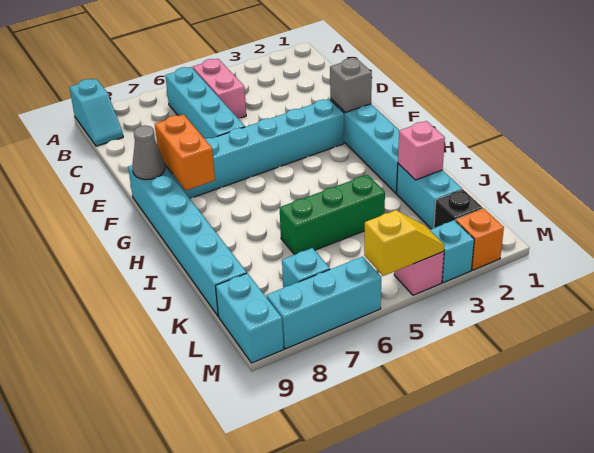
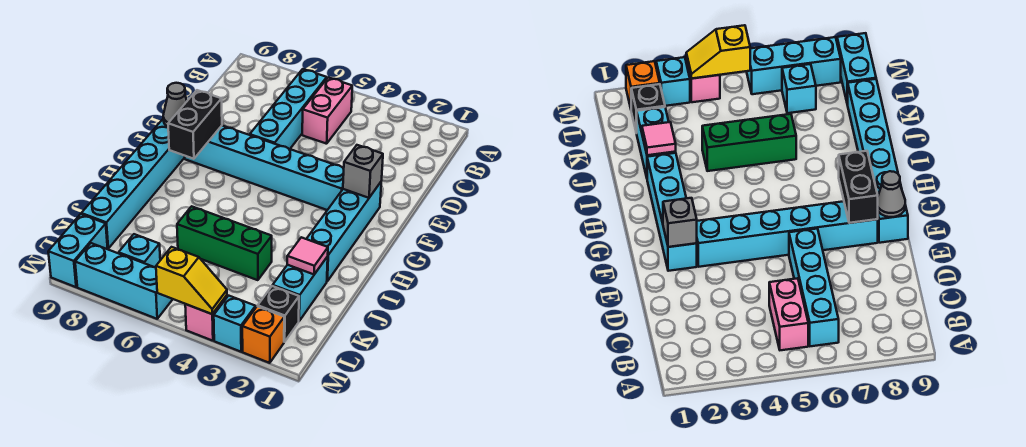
cyan slope A9:B9 level 1 top A -> none
orange brick F8:G8 level 2 -> black brick F8:G8 level 2
pink brick J2 level 2 -> pink tile J2 level 2

